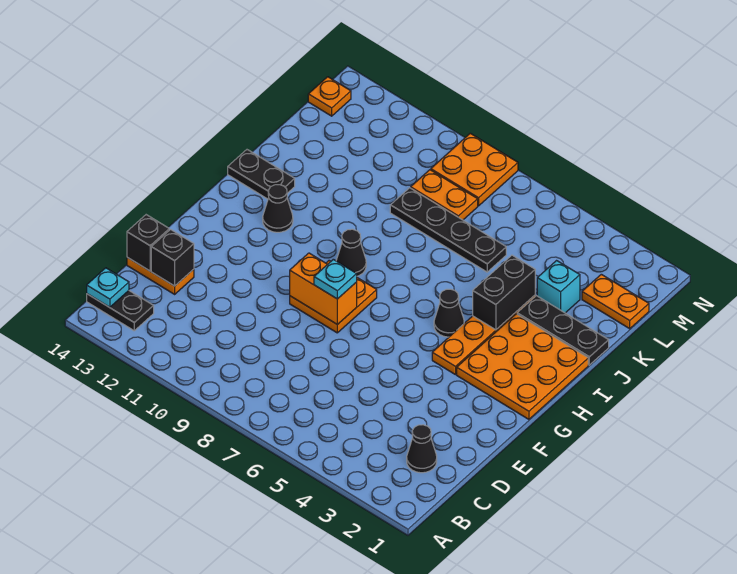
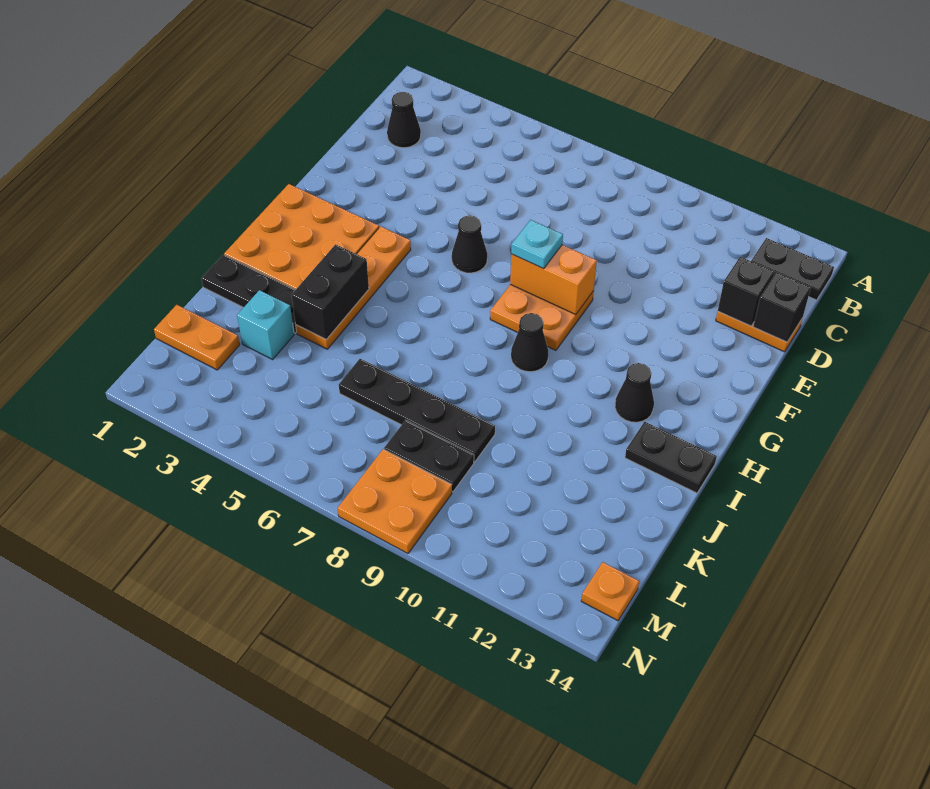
cyan plate B14 level 2 -> none
black cone H5 level 1 -> black cone F6 level 1
orange plate L8:L9 level 1 -> black plate L8:L9 level 1

